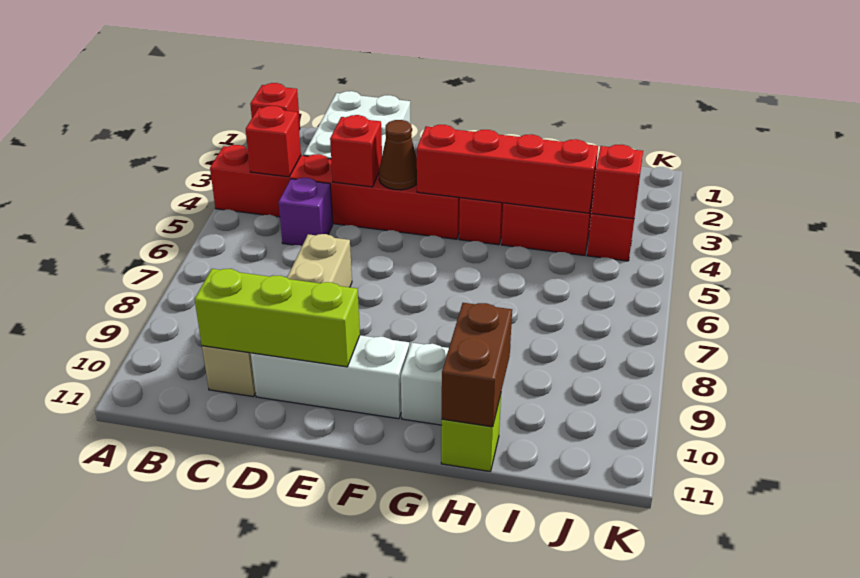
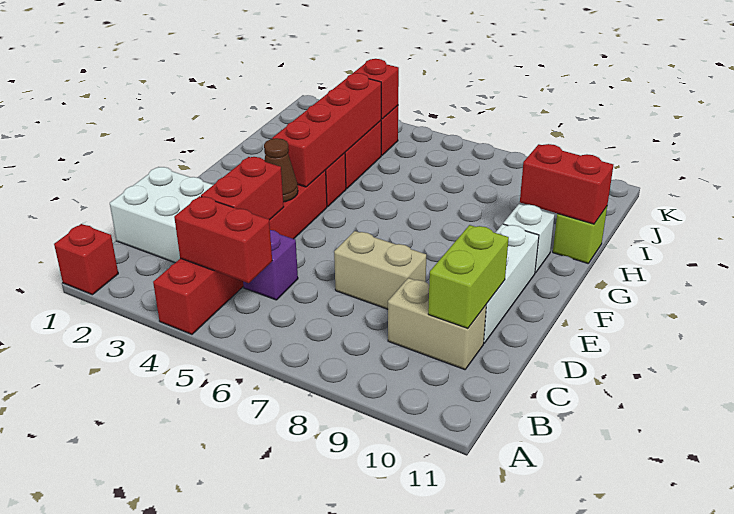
red brick B4 level 2 -> red brick B4:B5 level 2
lime brick C10:E10 level 2 -> lime brick C10:D10 level 2
red brick D4 level 2 -> red brick C4:D4 level 2
brown brick H10:H11 level 2 -> red brick H10:H11 level 2

